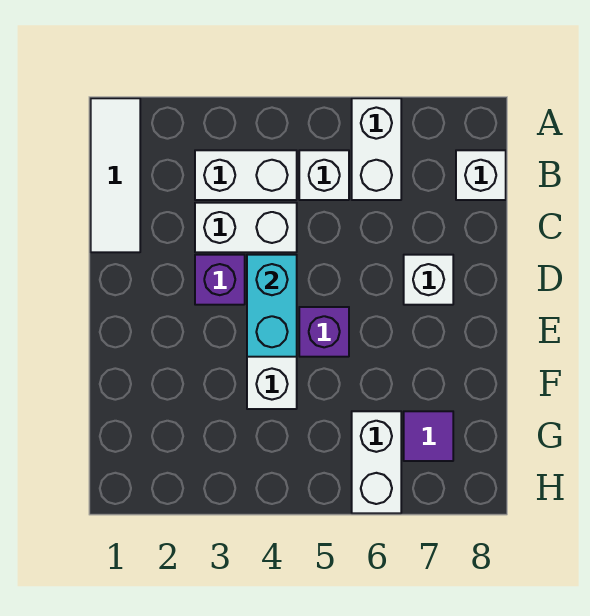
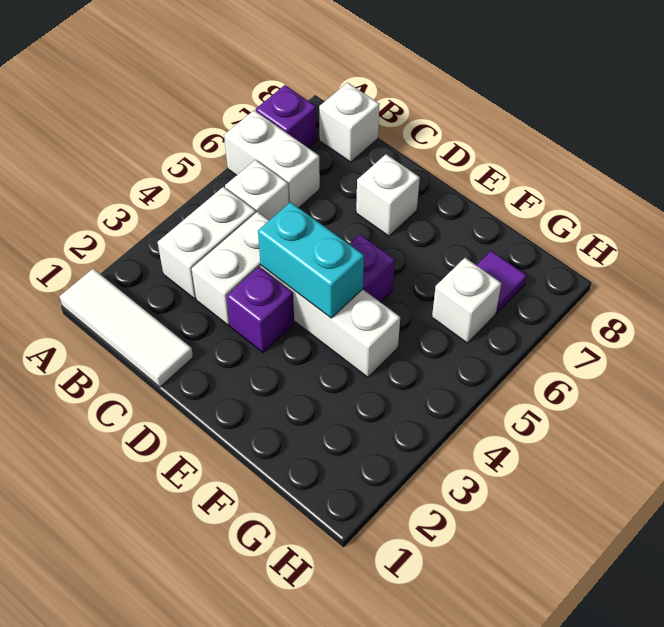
none -> purple brick A7 level 1
white brick G6:H6 level 1 -> white brick G6 level 1

